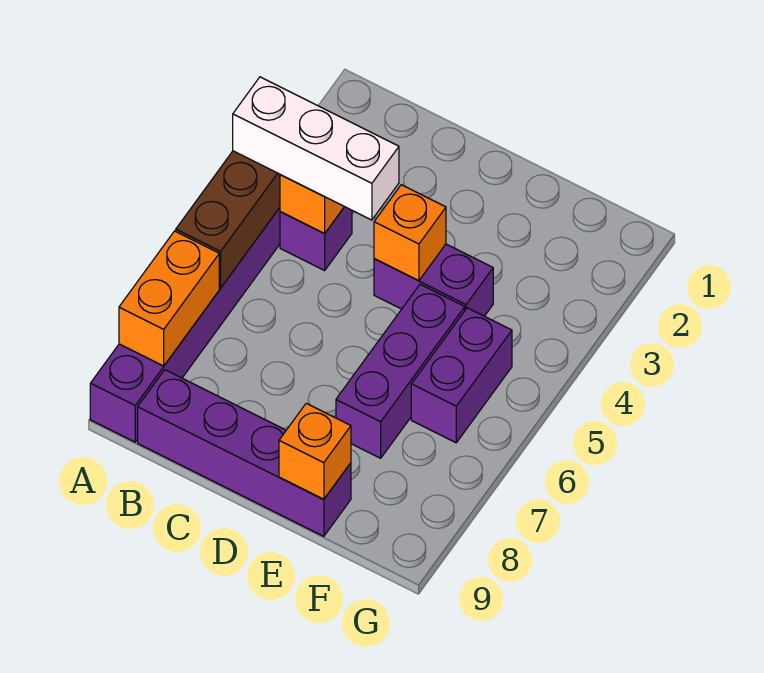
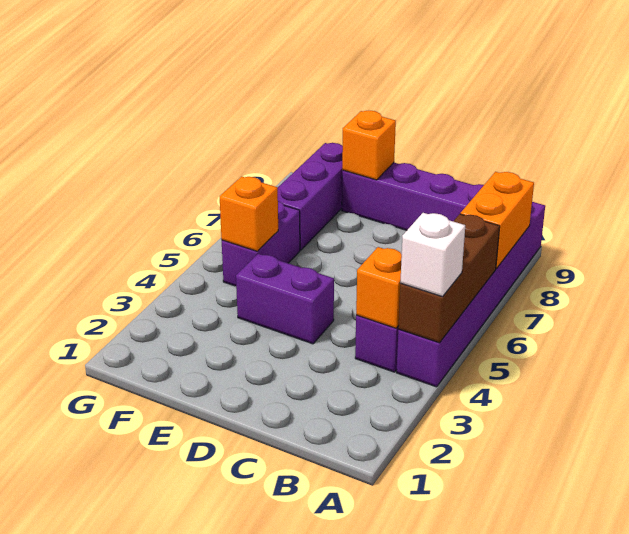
white brick A4:C4 level 3 -> white brick A4 level 3
orange brick D4 level 2 -> orange brick F5 level 2
purple brick E5:E7 level 1 -> purple brick F7:F9 level 1

